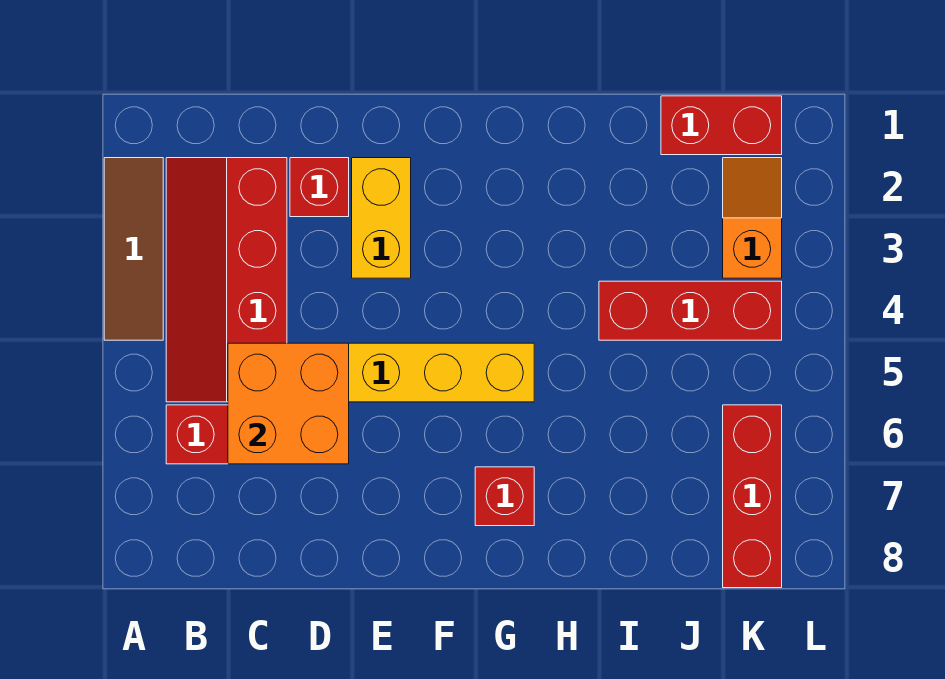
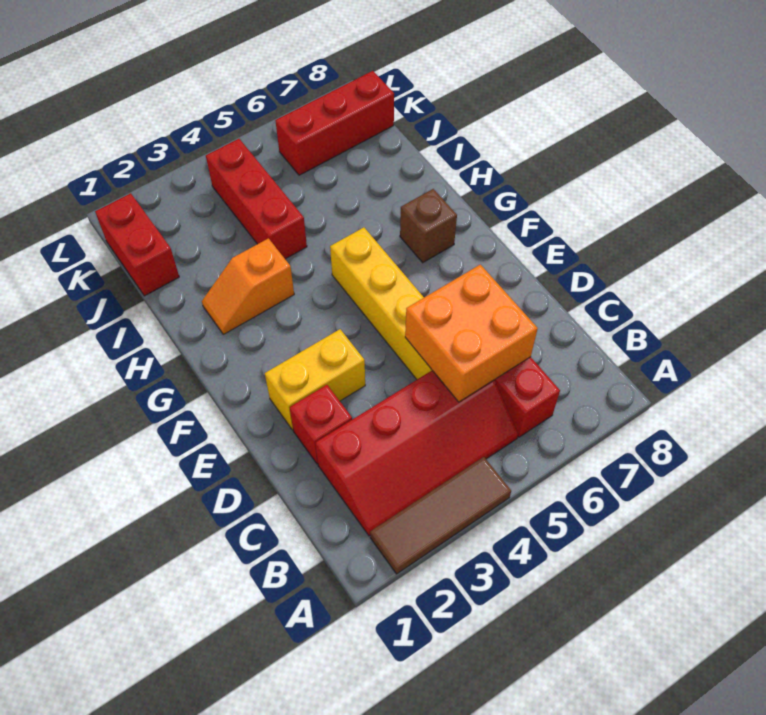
red brick G7 level 1 -> brown brick G7 level 1
orange slope K2:K3 level 1 top 3 -> orange slope H2:H3 level 1 top 3

